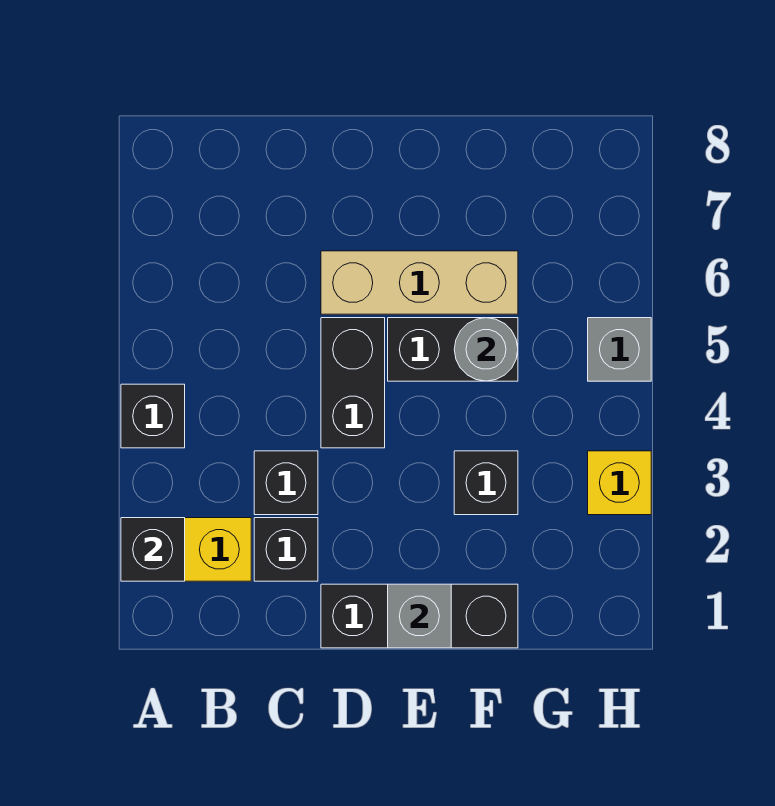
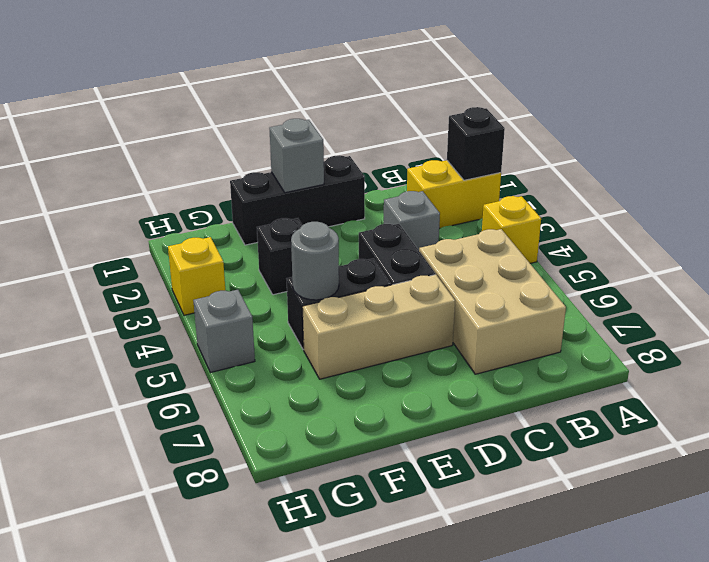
black brick A4 level 1 -> yellow brick A4 level 1
none -> tan brick B5:C7 level 1
black brick C2 level 1 -> none
black brick C3 level 1 -> grey brick C3 level 1

